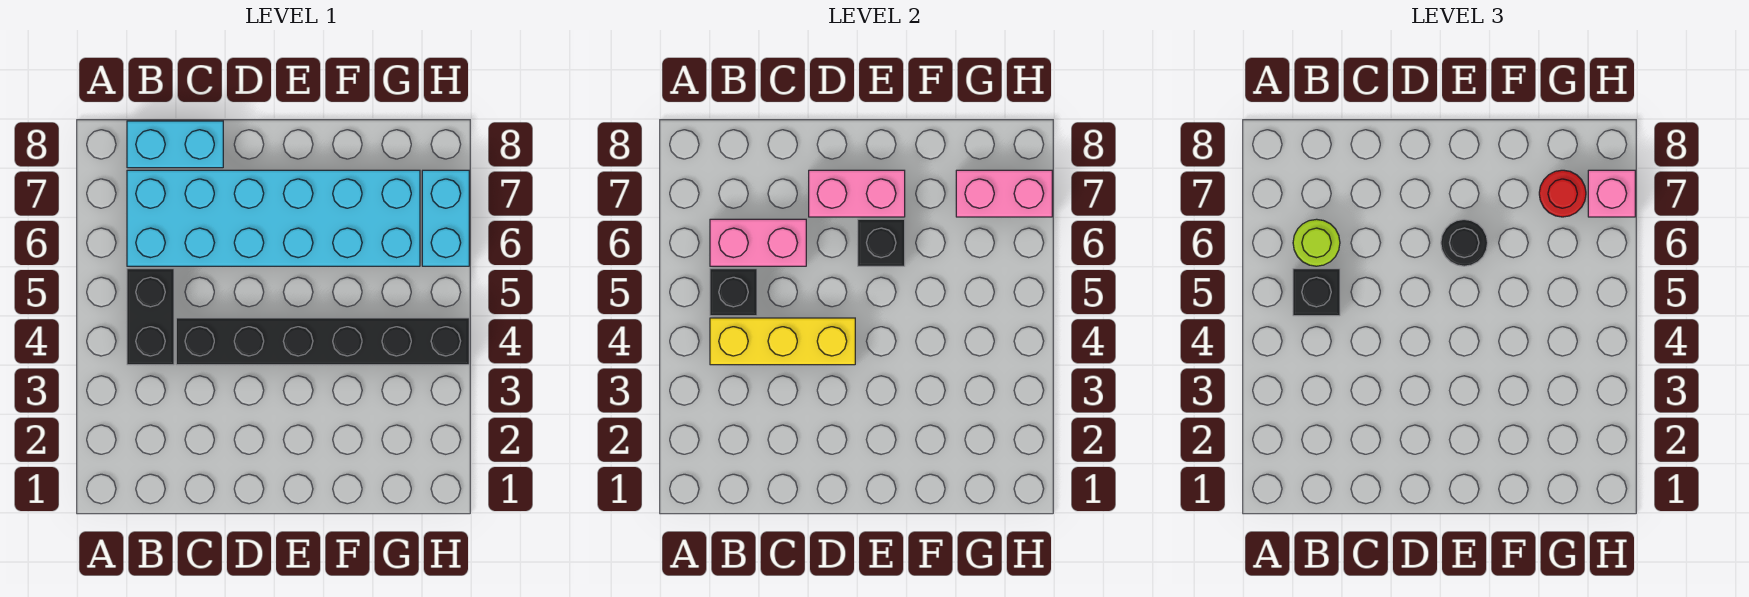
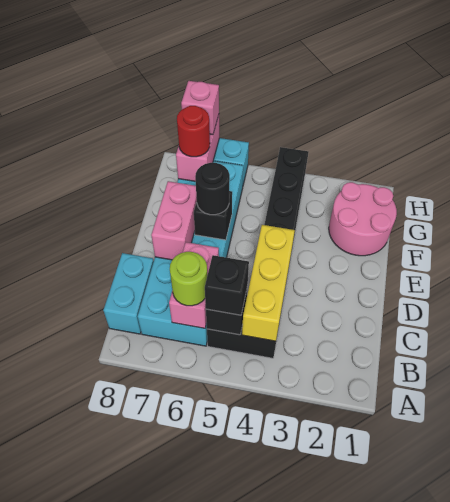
none -> pink round brick F1:G2 level 1

